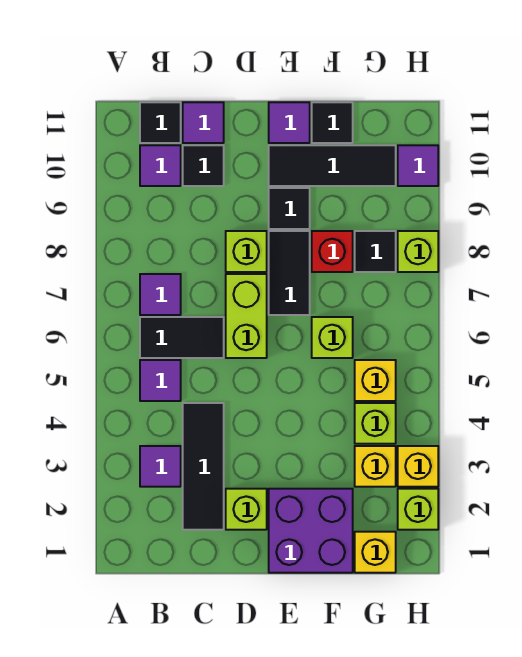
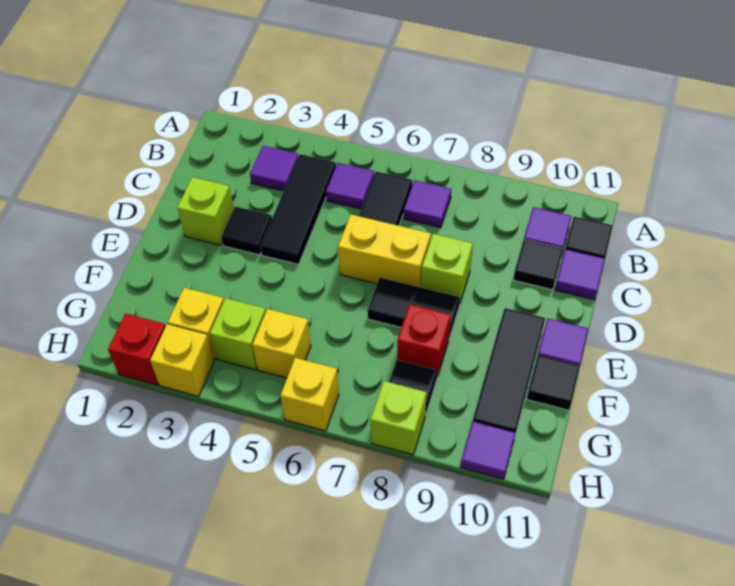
black tile C2:C4 level 1 -> black tile B4:D4 level 1
lime brick D6:D7 level 1 -> yellow brick D6:D7 level 1
purple brick E1:F2 level 1 -> none
black tile E9 level 1 -> black tile D3 level 1
lime brick F6 level 1 -> none
yellow brick G1 level 1 -> yellow brick H6 level 1
lime brick H2 level 1 -> red brick H2 level 1

